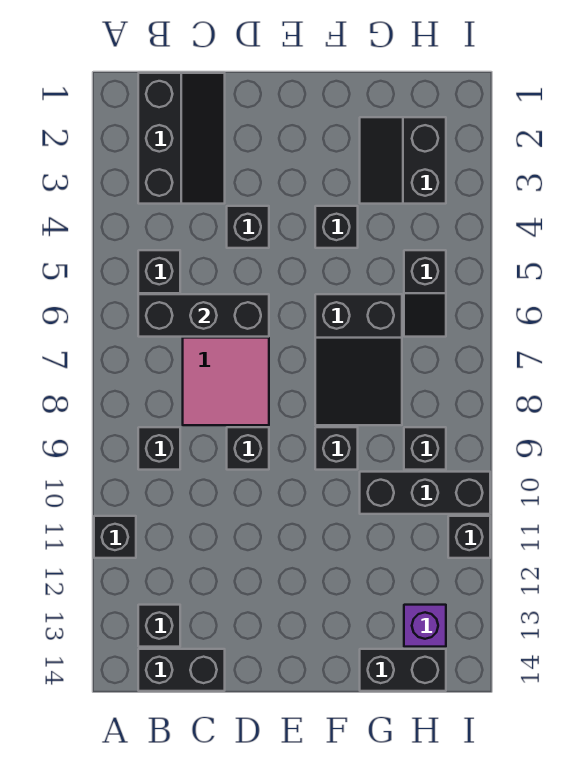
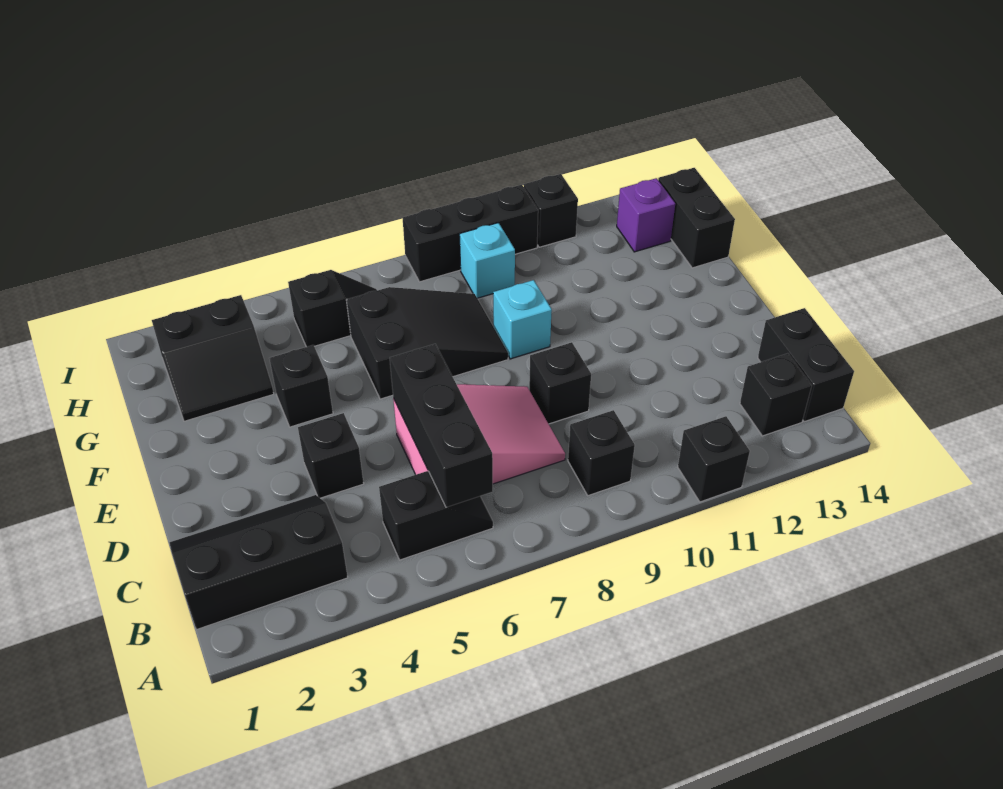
black brick F9 level 1 -> cyan brick F9 level 1
black brick G10:I10 level 1 -> black brick I8:I10 level 1
black brick H9 level 1 -> cyan brick H9 level 1

